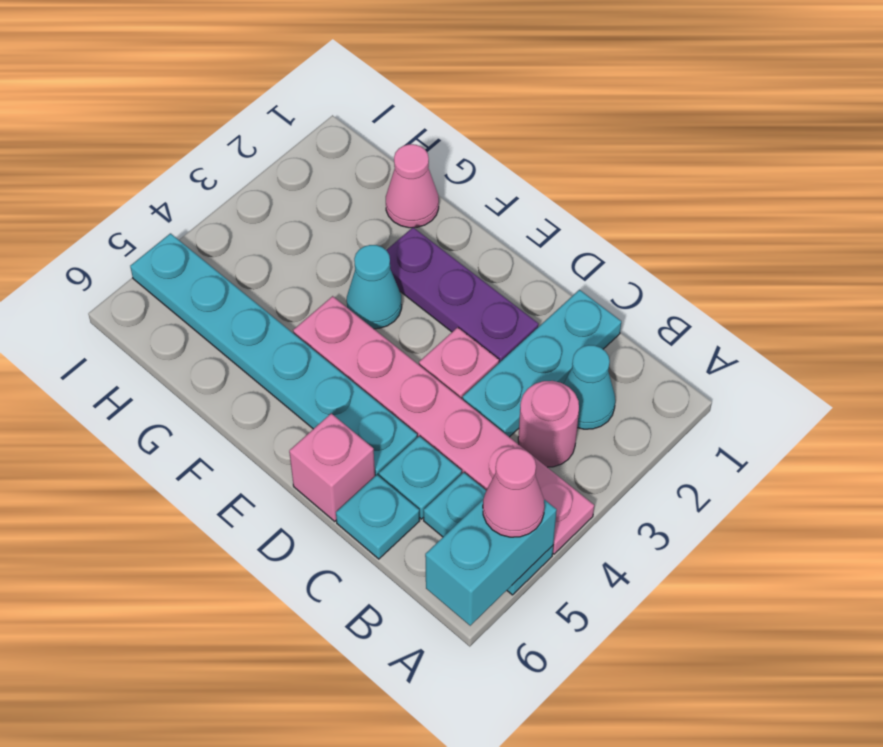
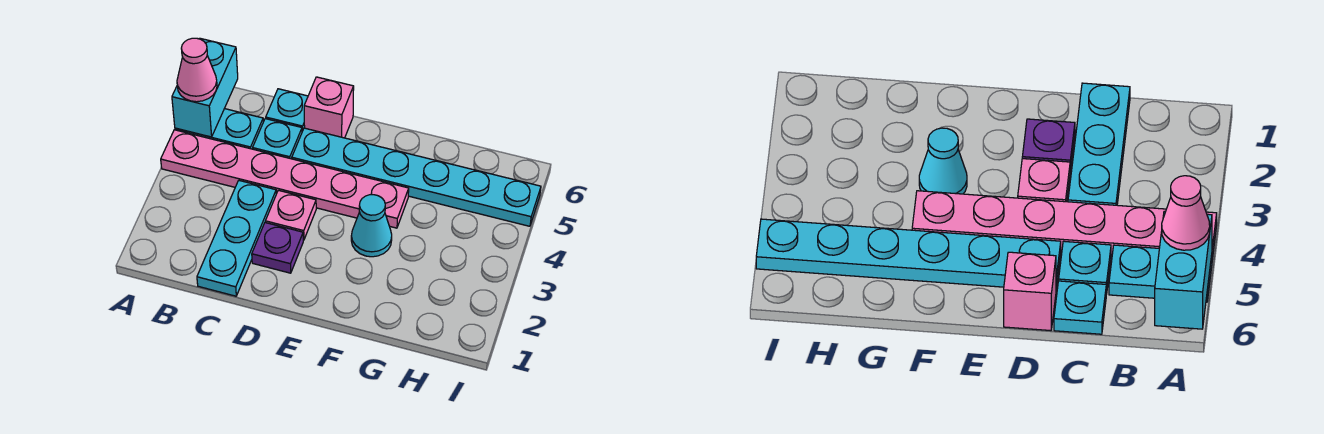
cyan cone B2 level 1 -> none
pink round brick B3 level 1 -> none
purple plate D2:F2 level 1 -> purple plate D2 level 1
pink cone G1 level 1 -> none

